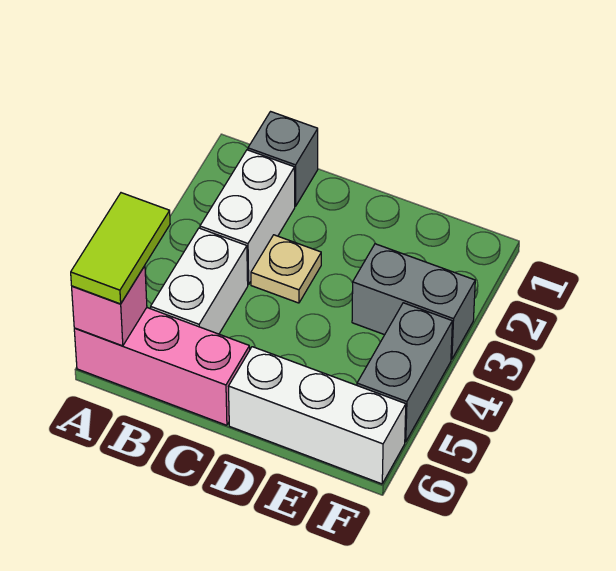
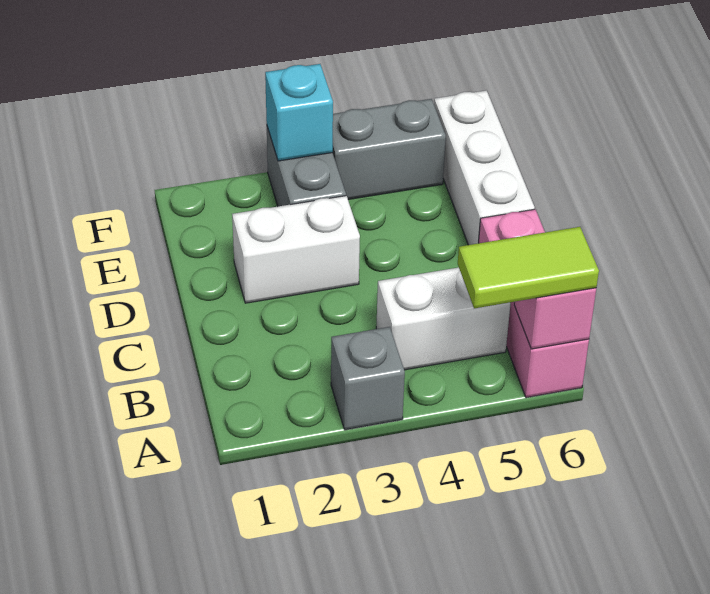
grey brick B1 level 1 -> grey brick A3 level 1
white brick B2:B3 level 1 -> white brick D2:D3 level 1
tan plate C3 level 1 -> none
none -> cyan brick F3 level 2

